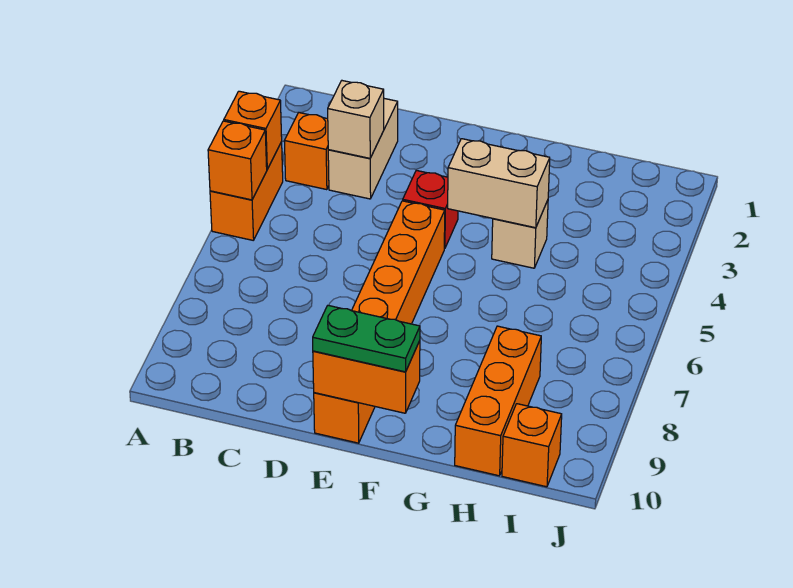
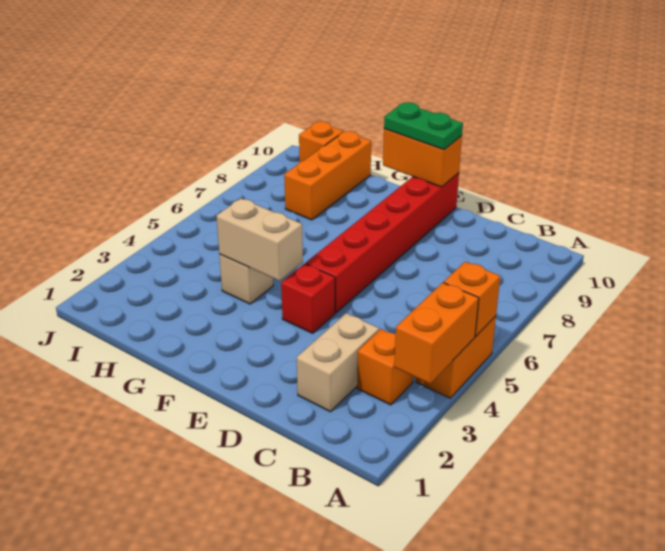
orange brick A4 level 2 -> orange brick A3:A4 level 2
tan brick C3 level 2 -> none
orange brick E5:E10 level 1 -> red brick E5:E10 level 1

